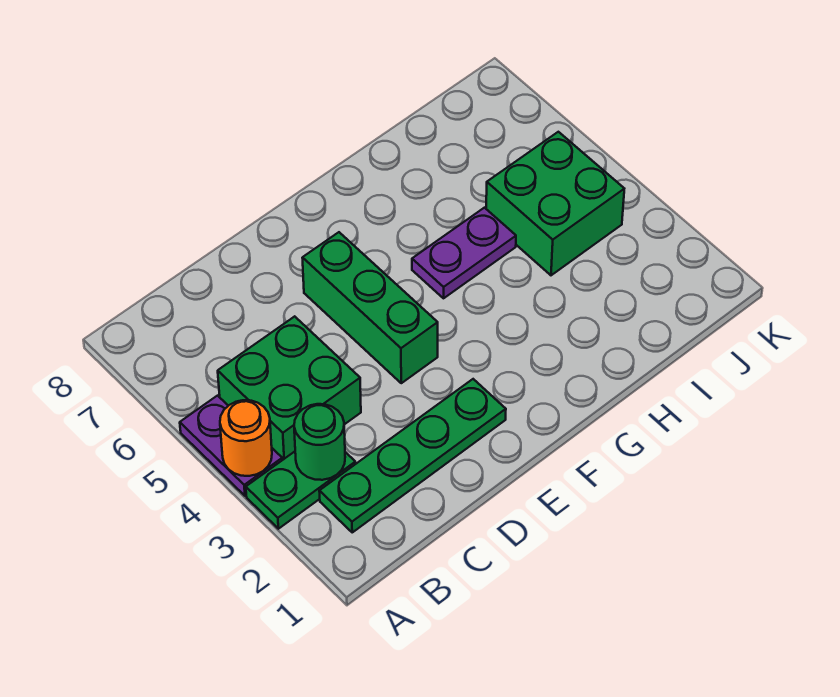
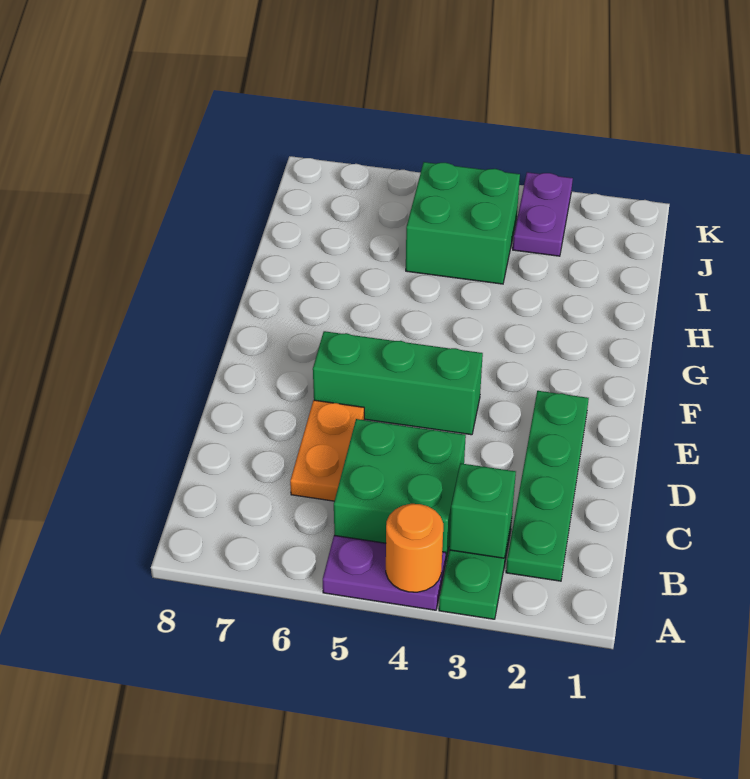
green round brick B3 level 2 -> green brick B3 level 2
none -> orange plate C6:D6 level 1
purple plate G5:H5 level 1 -> purple plate J3:K3 level 1

